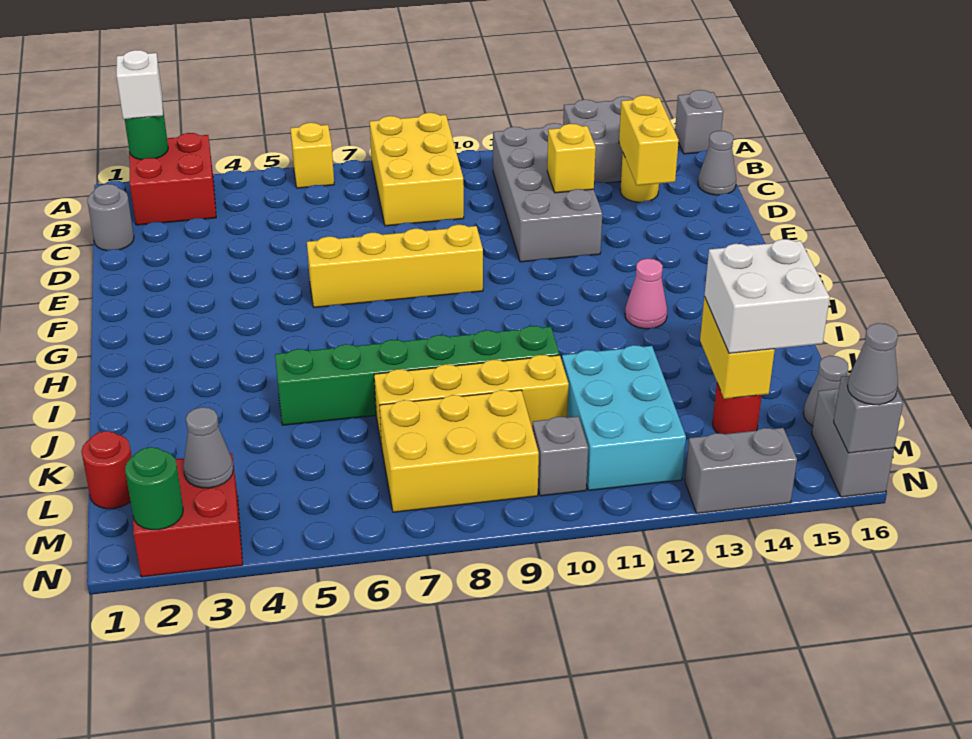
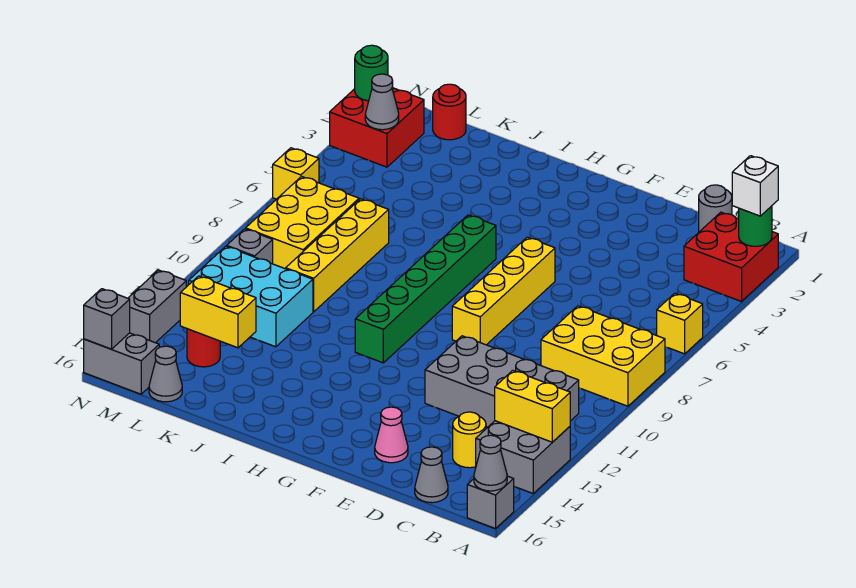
yellow brick C14:D14 level 2 -> yellow brick A13:B13 level 2
yellow brick D12 level 2 -> yellow brick N6 level 1
pink cone H13 level 1 -> pink cone E15 level 1
green brick J5:J10 level 1 -> green brick H6:H11 level 1
white brick K14:L15 level 3 -> none
grey cone N16 level 3 -> grey cone A16 level 2

